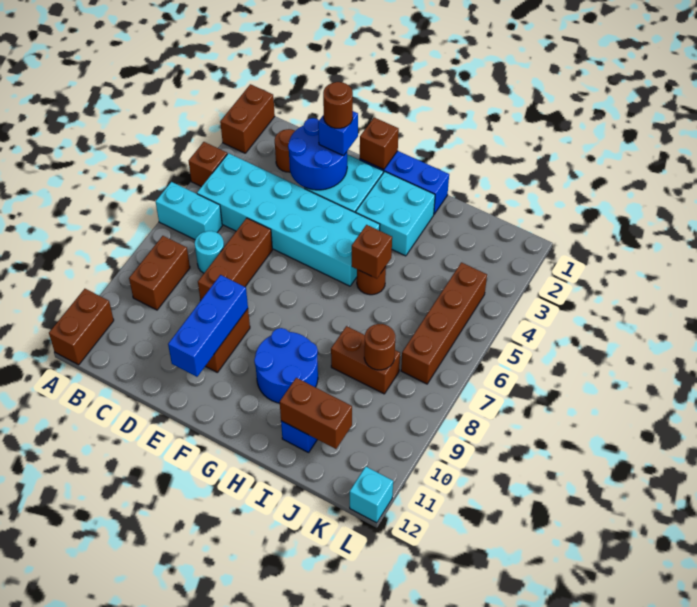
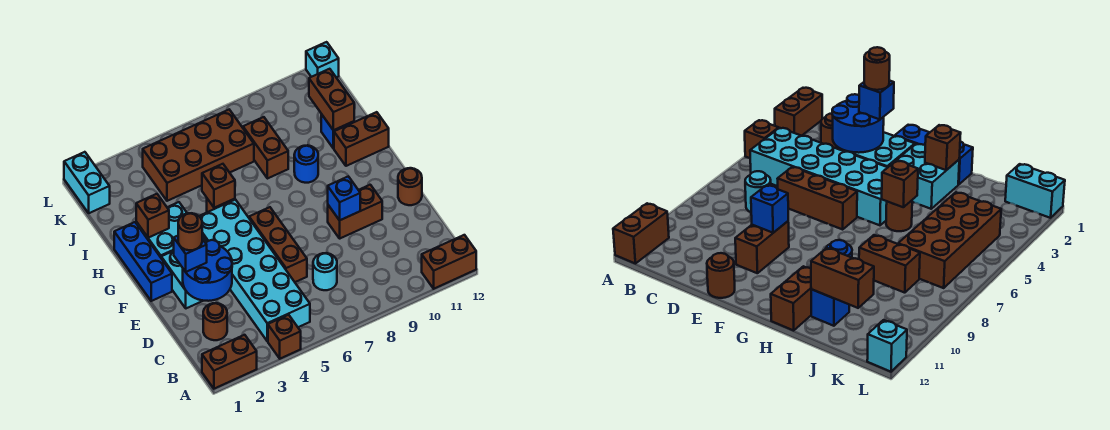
cyan brick A6:B6 level 1 -> cyan brick K1:L1 level 1
brown brick B8:B9 level 1 -> brown brick H11:H12 level 1
brown brick D6:D8 level 1 -> brown brick D6:F6 level 1
blue brick E9:E11 level 2 -> blue brick E9 level 2
brown brick F1 level 2 -> brown brick H2 level 2
blue round brick G9:H10 level 1 -> blue round brick H9 level 1
brown round brick J8 level 2 -> brown round brick E12 level 1
brown brick K4:K7 level 1 -> brown brick J4:K7 level 1

